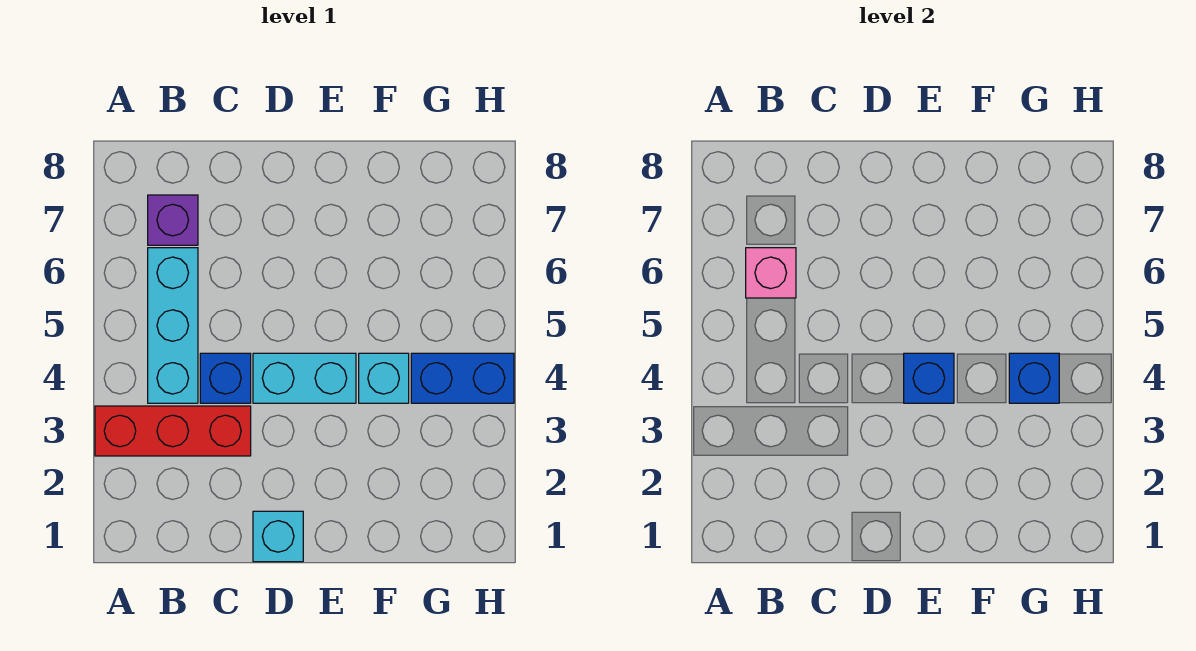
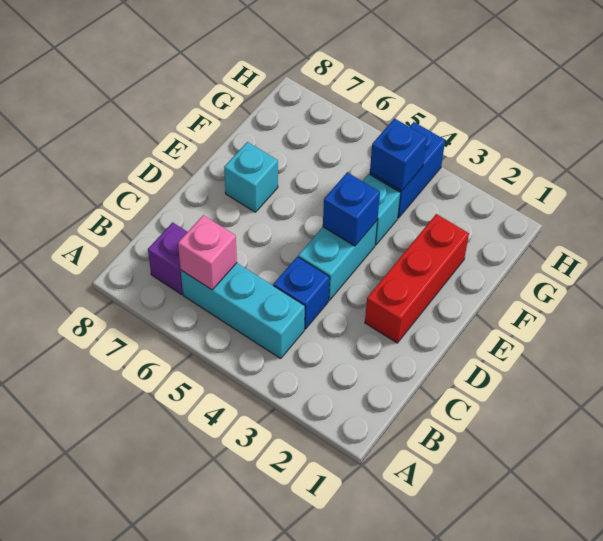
red brick A3:C3 level 1 -> red brick D2:F2 level 1
cyan brick D1 level 1 -> cyan brick E7 level 1

